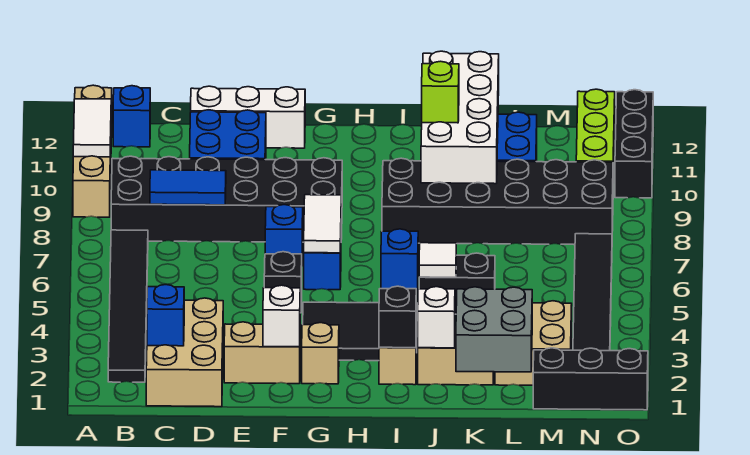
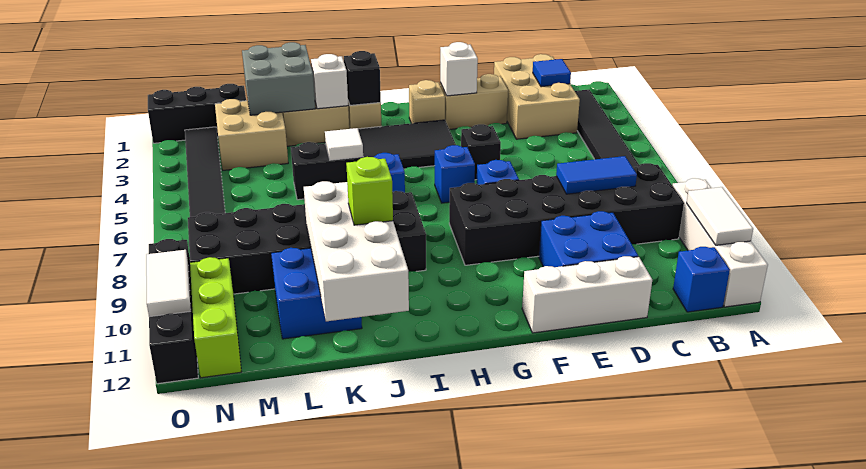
tan brick A9:A12 level 1 -> white brick A9:A12 level 1
blue brick C2 level 2 -> blue tile C2 level 2
white tile G6:G7 level 2 -> white tile O10:O11 level 2
black brick O10:O12 level 1 -> black brick O9:O12 level 1

